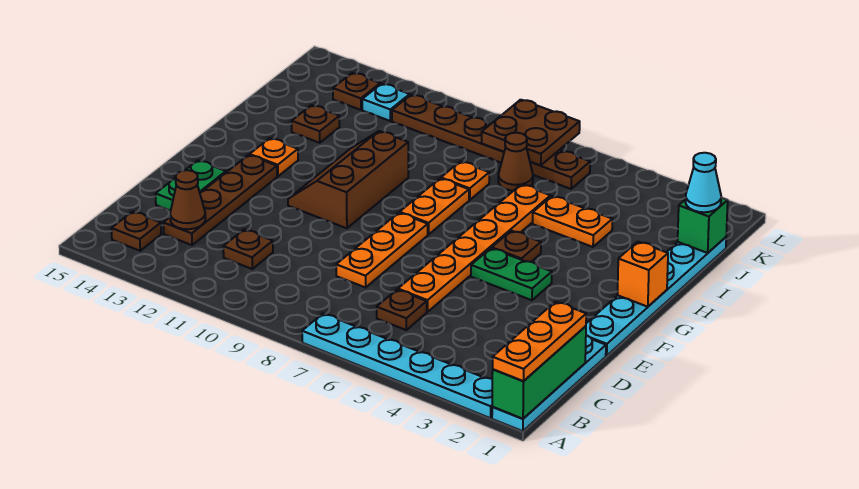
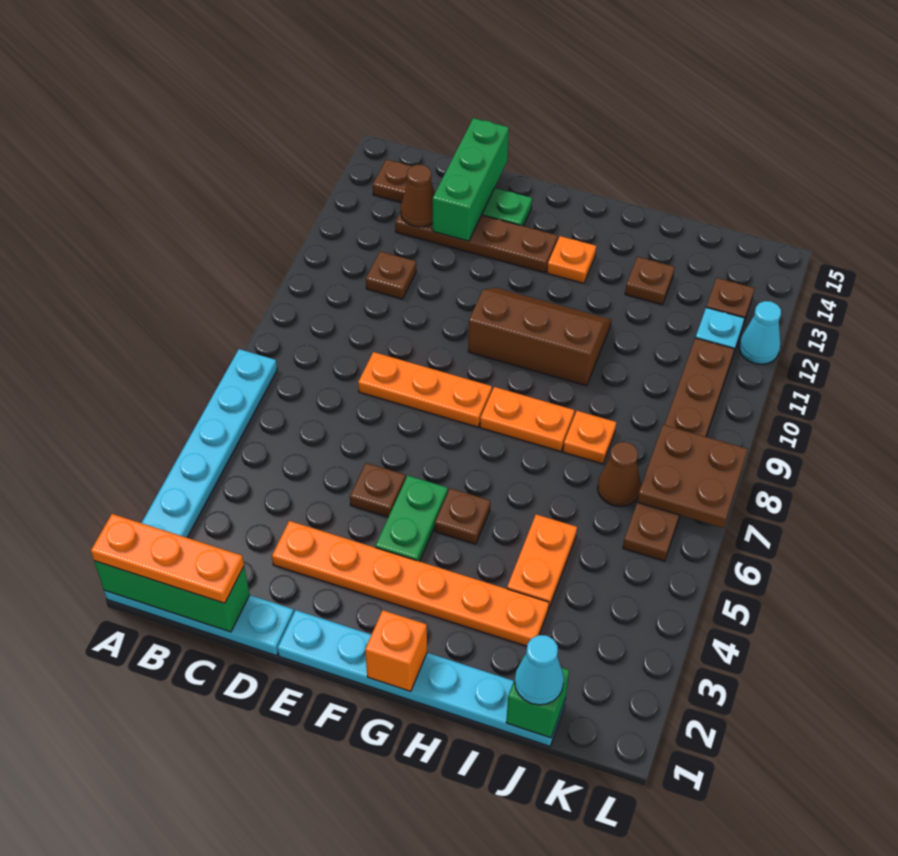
brown plate C6 level 1 -> brown plate E5 level 1
orange plate D6:I6 level 1 -> orange plate D3:I3 level 1
none -> green brick D13:D15 level 2
none -> cyan cone L12 level 1

